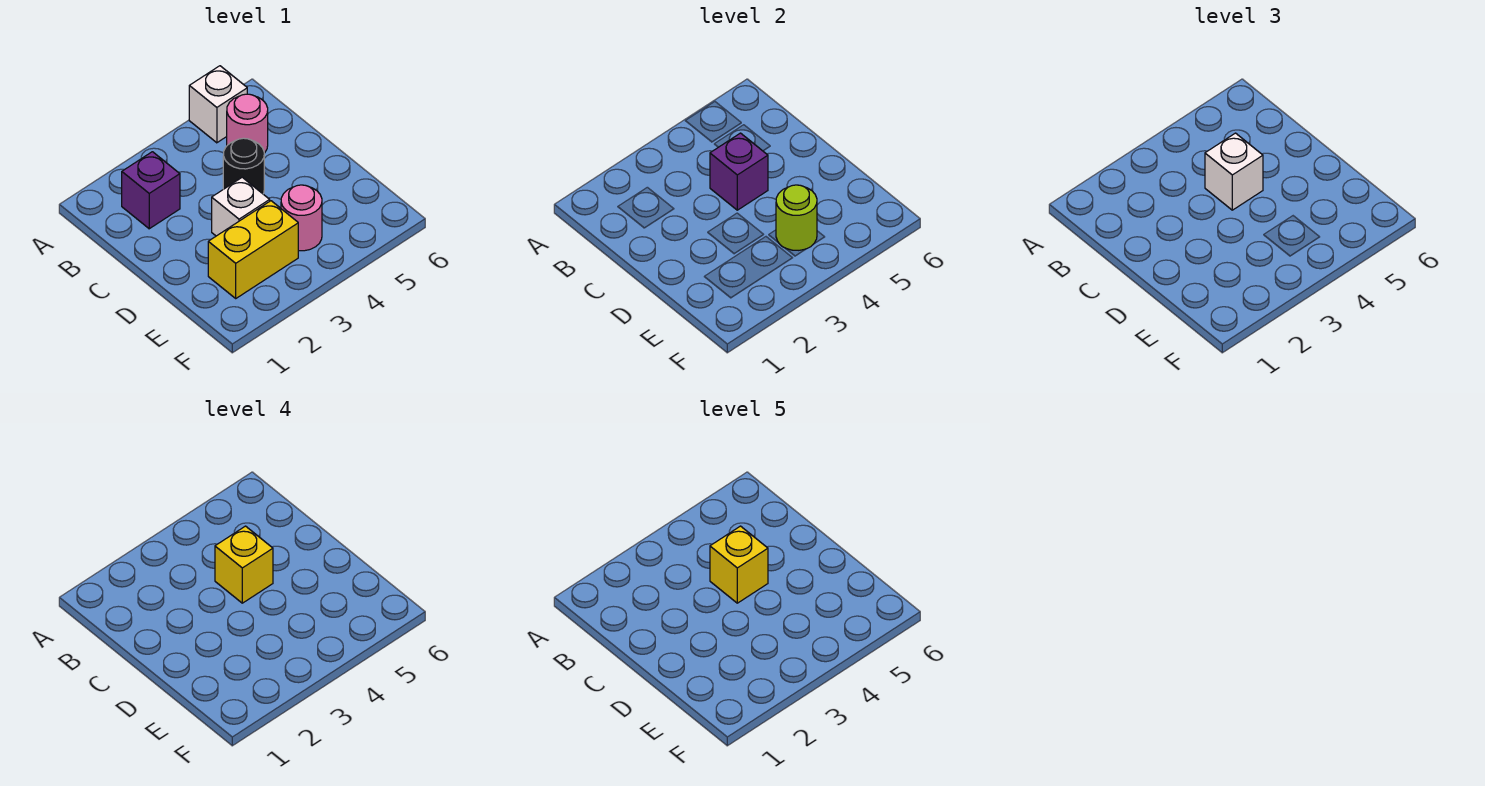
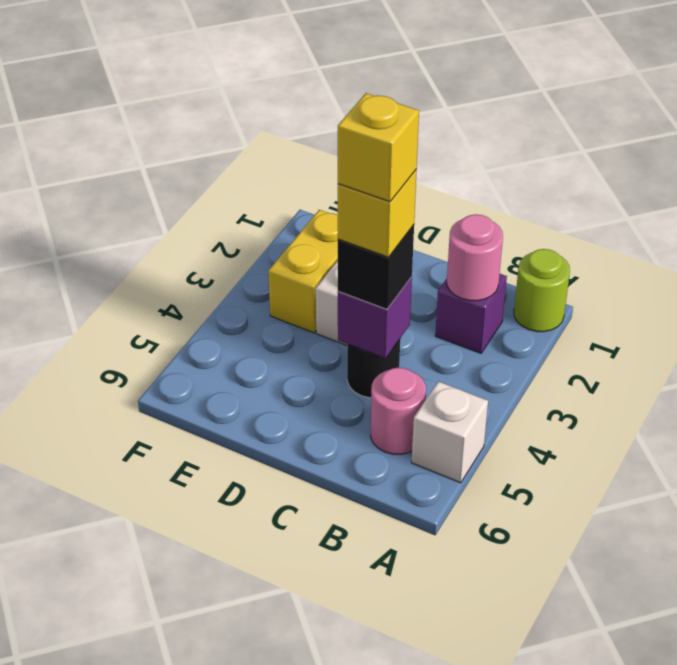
white brick C4 level 3 -> black brick C4 level 3
pink round brick E4 level 1 -> pink round brick B2 level 2
lime round brick E4 level 2 -> lime round brick A1 level 1

